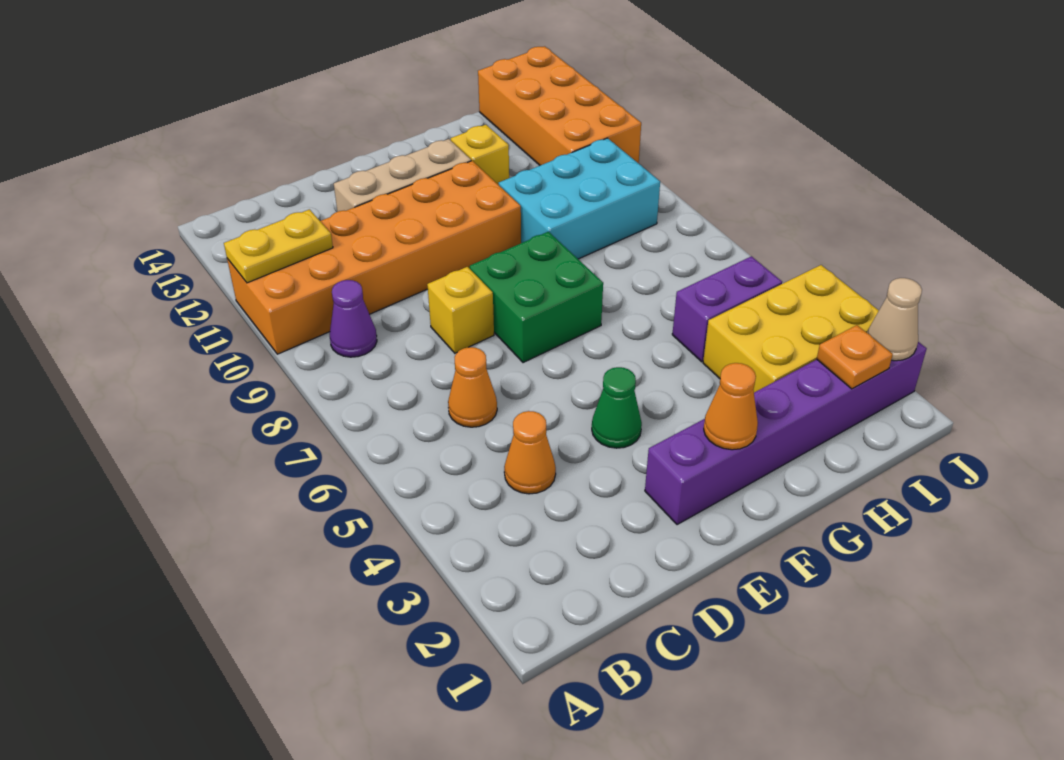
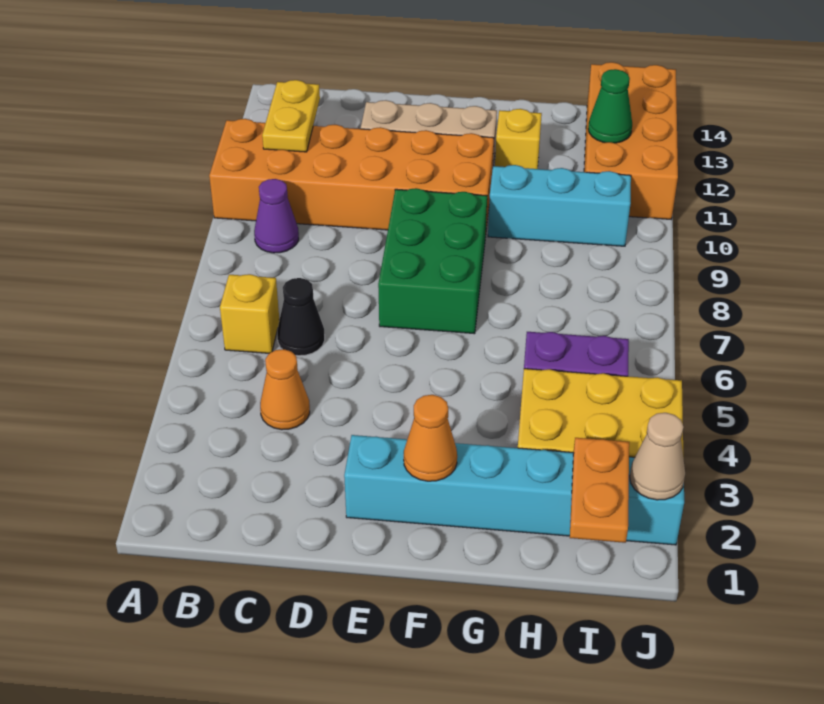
yellow plate A11:B11 level 2 -> yellow plate B11:B12 level 2
orange cone C6 level 1 -> black cone C6 level 1
yellow brick D8 level 1 -> yellow brick B6 level 1
purple brick E2:J2 level 1 -> cyan brick E2:J2 level 1
green cone E4 level 1 -> green cone I12 level 2
green brick E7:F8 level 1 -> green brick E7:F9 level 1
cyan brick G9:I10 level 1 -> cyan brick G10:I10 level 1
orange plate I2 level 2 -> orange plate I1:I2 level 2

